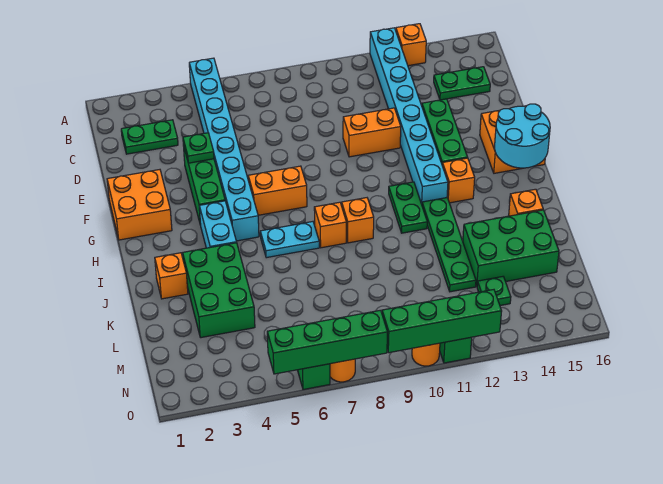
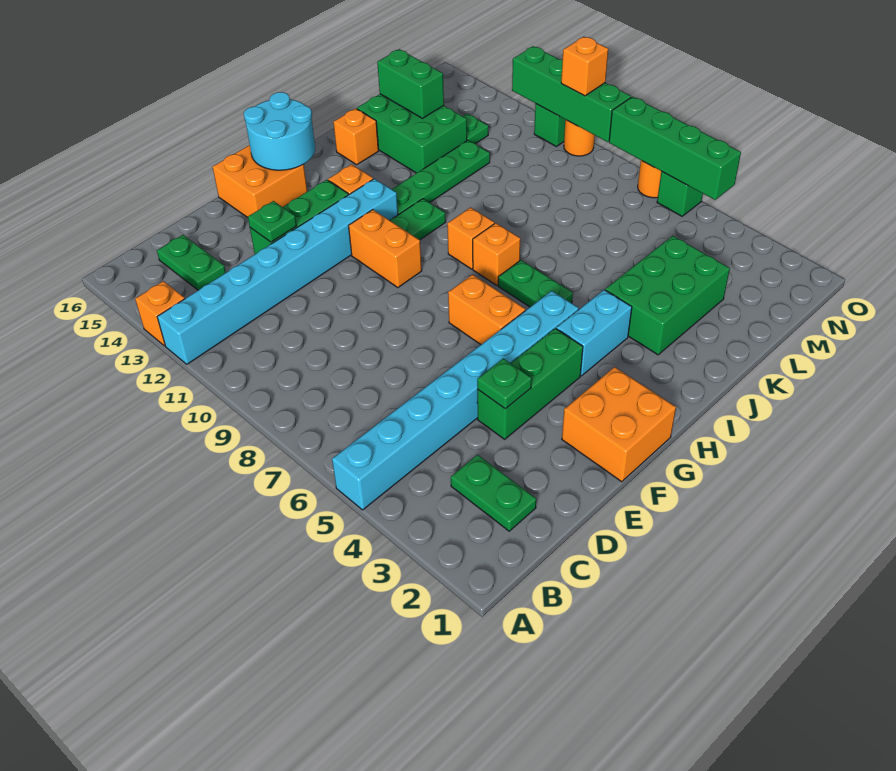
orange brick E10:E11 level 1 -> orange brick G10:G11 level 1
none -> green plate E13 level 2
cyan plate I6:I7 level 1 -> green plate I6:I7 level 1
orange brick J2 level 1 -> orange brick O10 level 3
none -> green brick L14:L15 level 2

